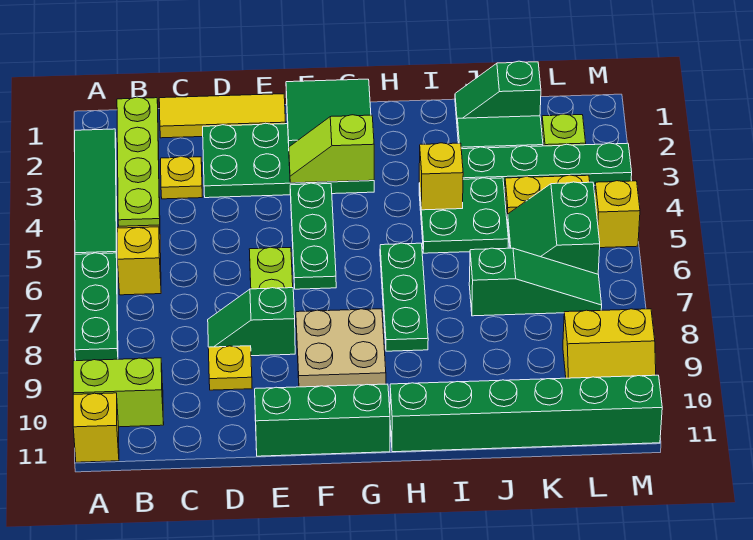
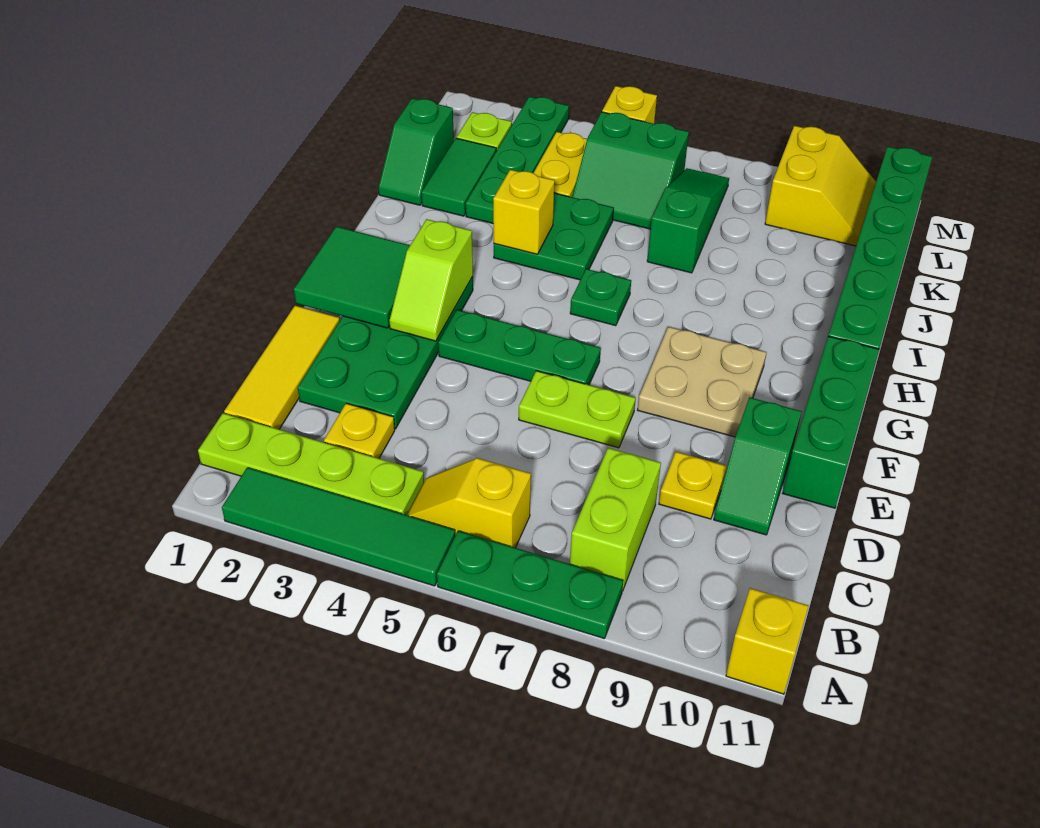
lime brick A10:B10 level 1 -> lime brick B8:C8 level 1
green slope D8:E8 level 1 top E -> green slope D10:E10 level 1 top E
green plate H6:H8 level 1 -> green plate H6 level 1

